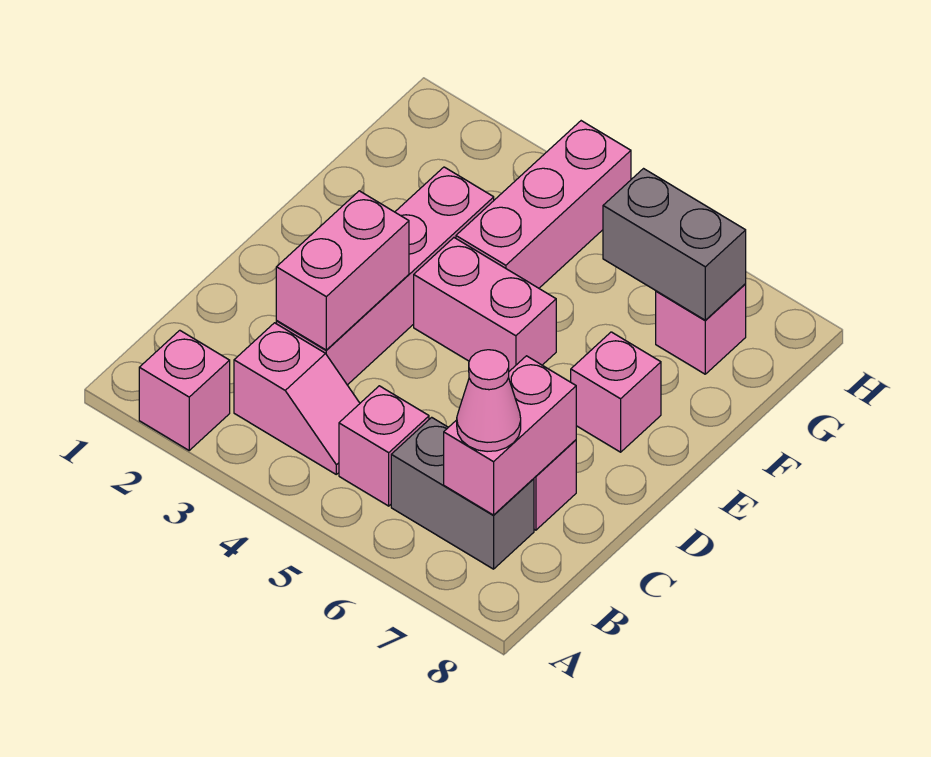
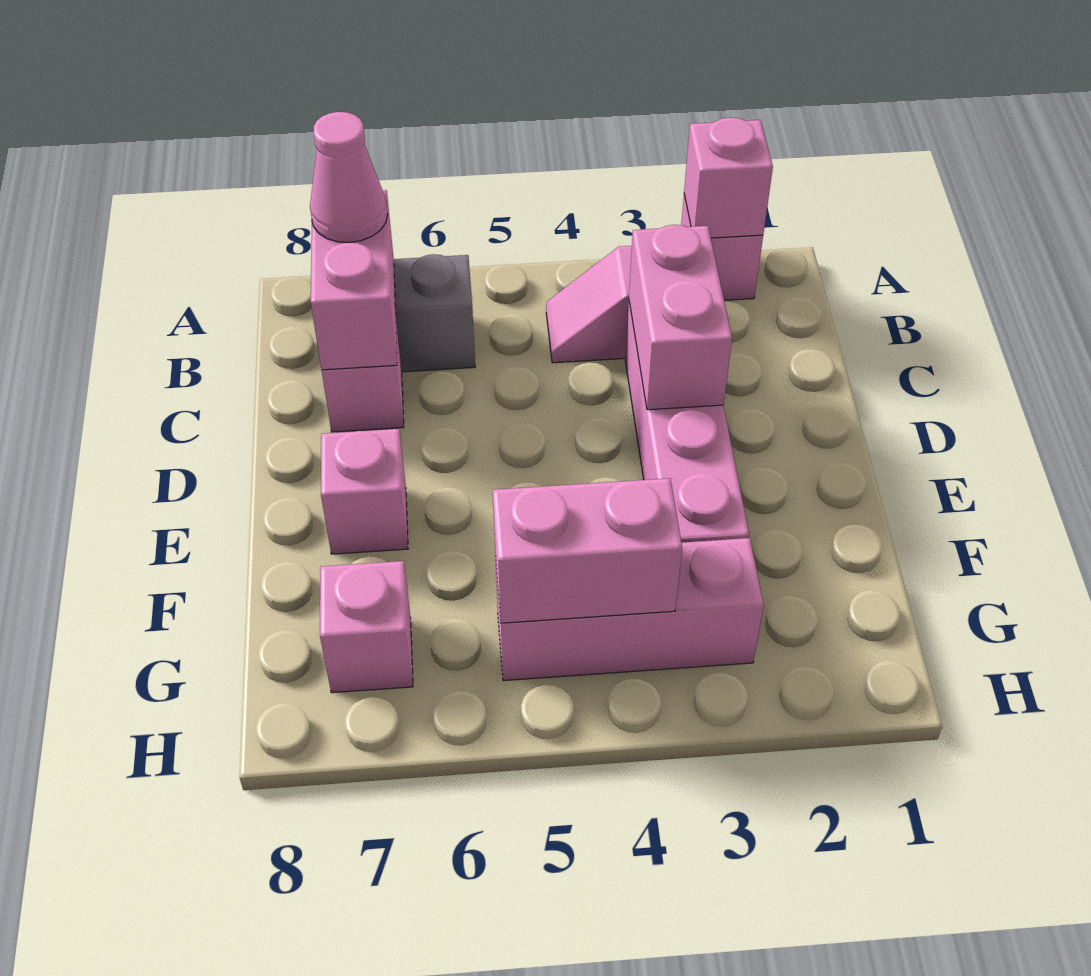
pink brick B5 level 1 -> pink brick A2 level 2
pink brick E4:E5 level 1 -> pink brick G4:G5 level 2
pink brick F4:H4 level 1 -> pink brick G3:G5 level 1
grey brick G6:G7 level 2 -> none

